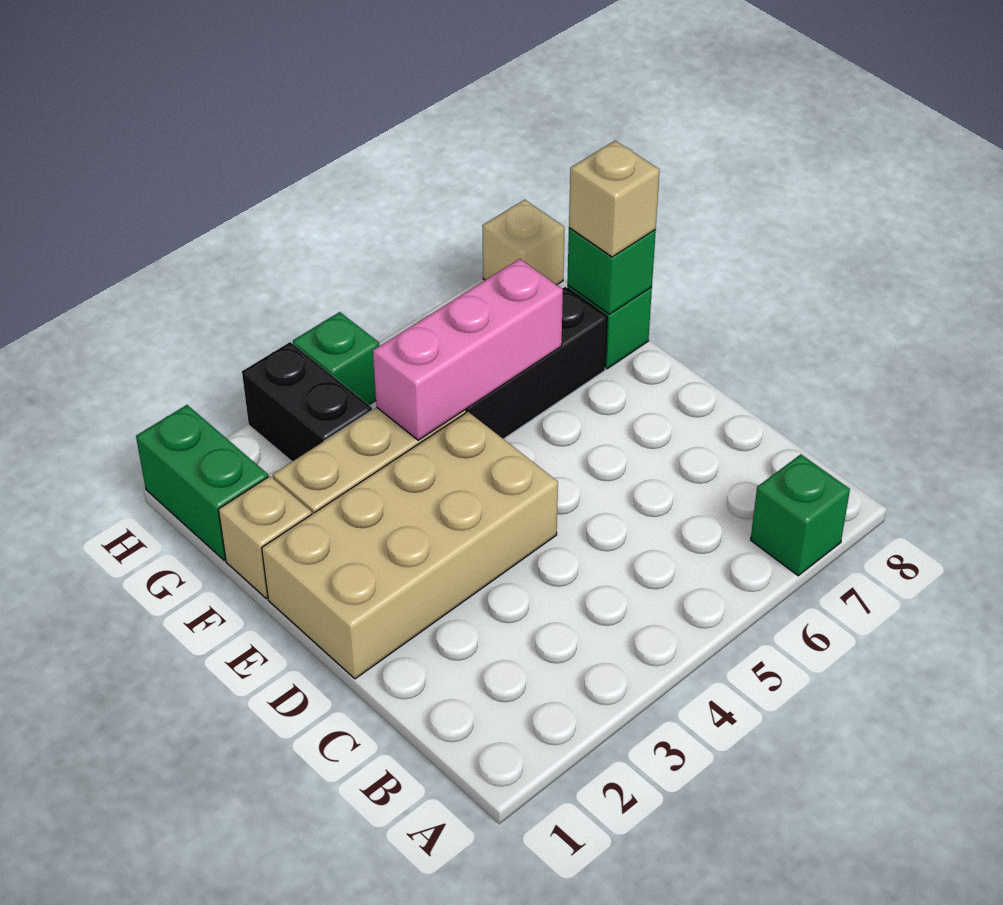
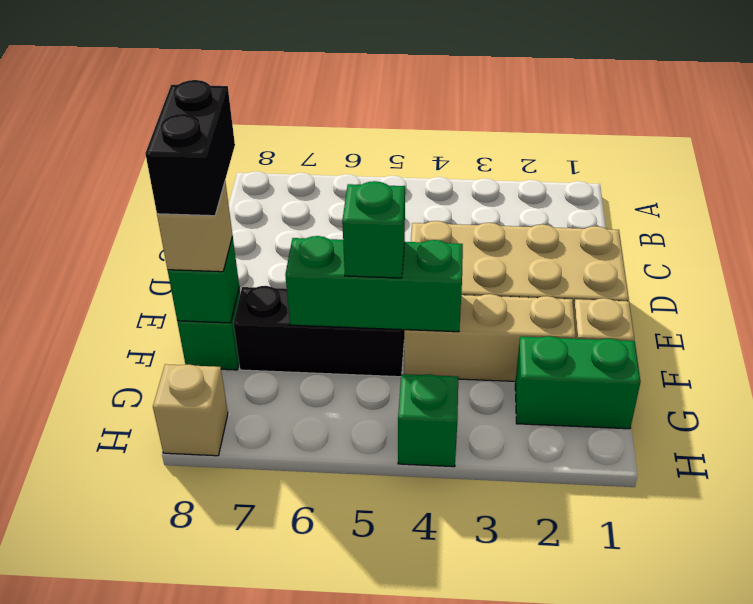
green brick A7 level 1 -> green brick F5 level 3
pink brick F4:F6 level 2 -> green brick F4:F6 level 2
green brick G1:H1 level 1 -> green brick G1:G2 level 1
black brick G3:H3 level 1 -> black brick E8:F8 level 4

